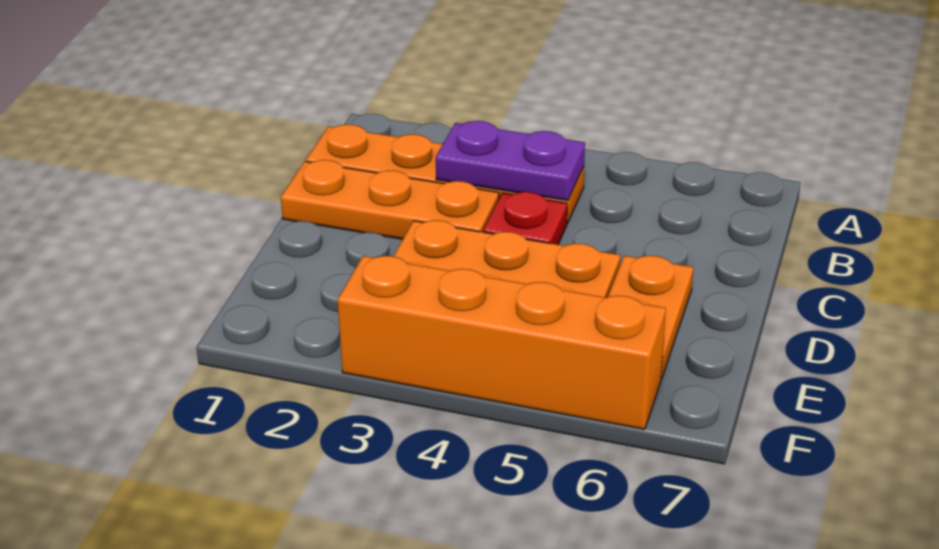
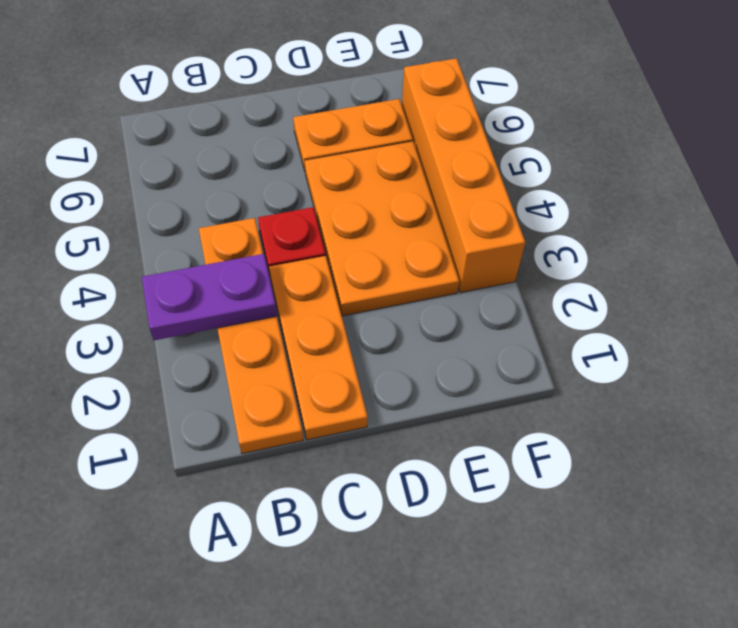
purple plate B3:B4 level 2 -> purple plate A3:B3 level 2

